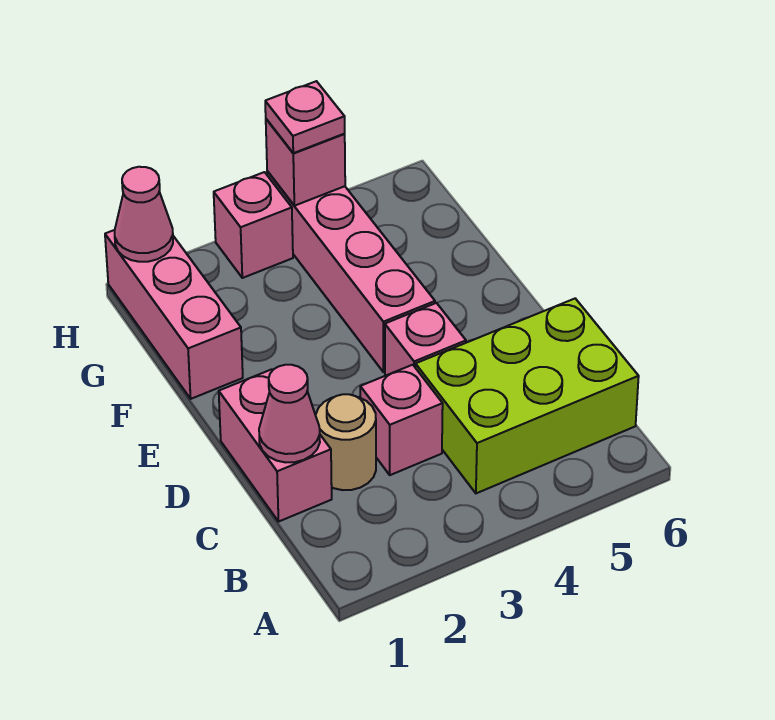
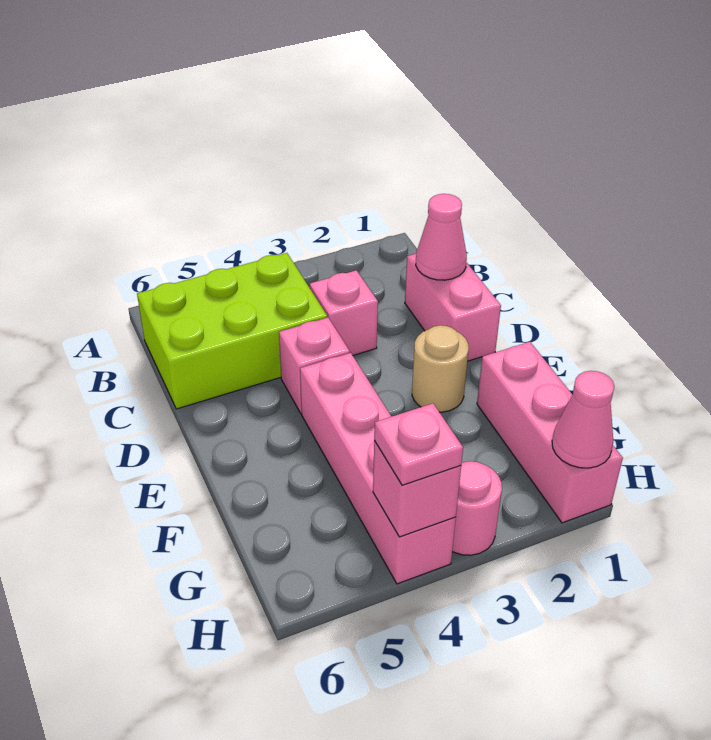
tan round brick C2 level 1 -> tan round brick E2 level 1
pink brick H3 level 1 -> pink round brick H3 level 1

